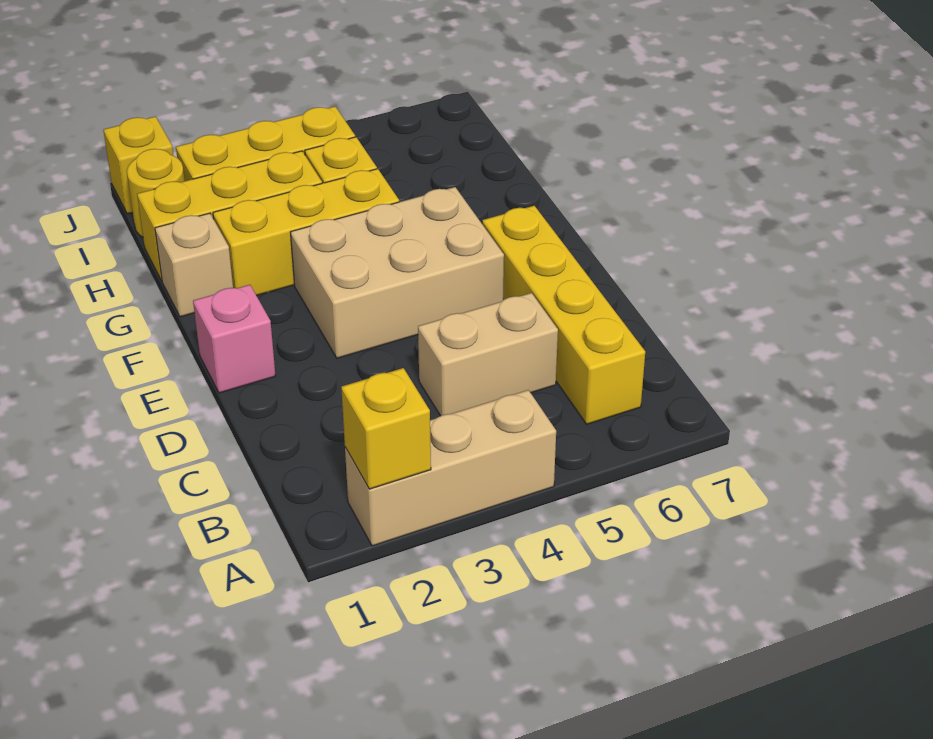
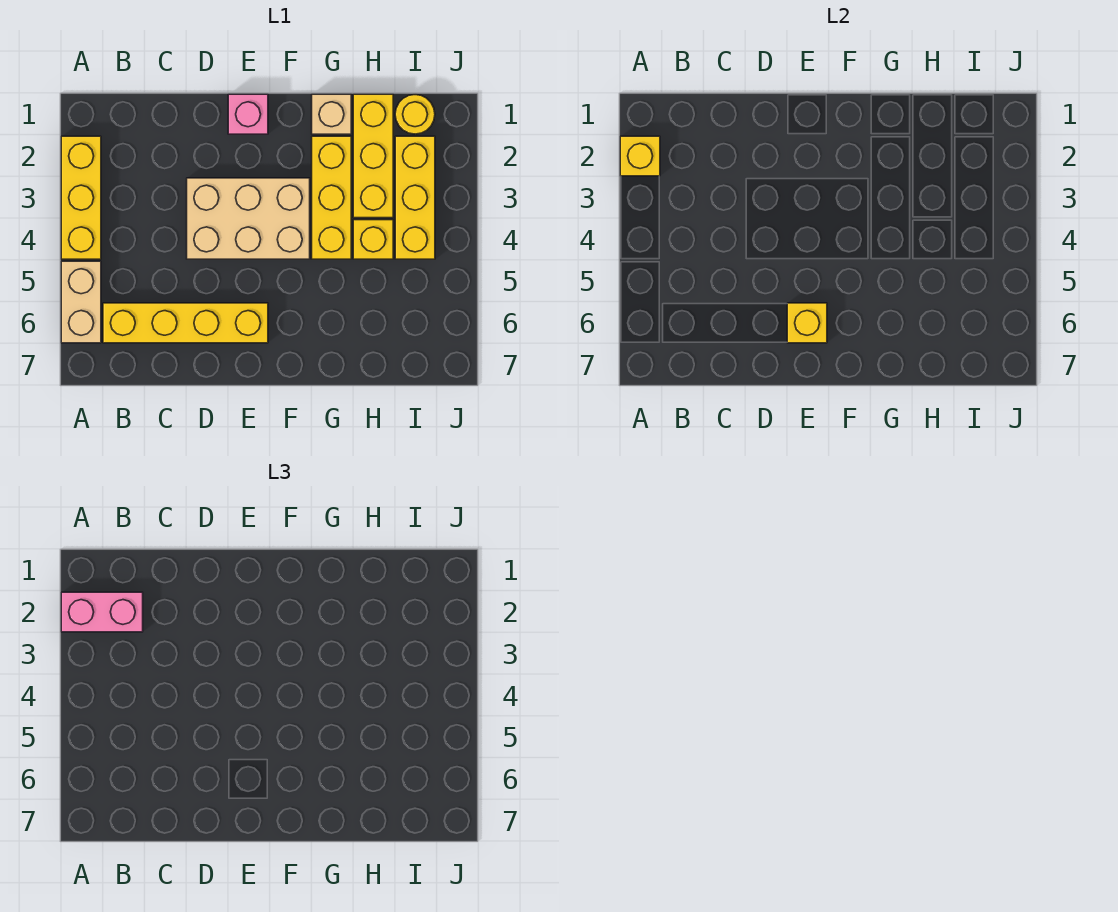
tan brick A2:A4 level 1 -> yellow brick A2:A4 level 1
none -> pink brick A2:B2 level 3
tan brick C4:C5 level 1 -> tan brick A5:A6 level 1
tan brick E3:F5 level 1 -> tan brick D3:F4 level 1
yellow brick J1 level 1 -> yellow brick E6 level 2

